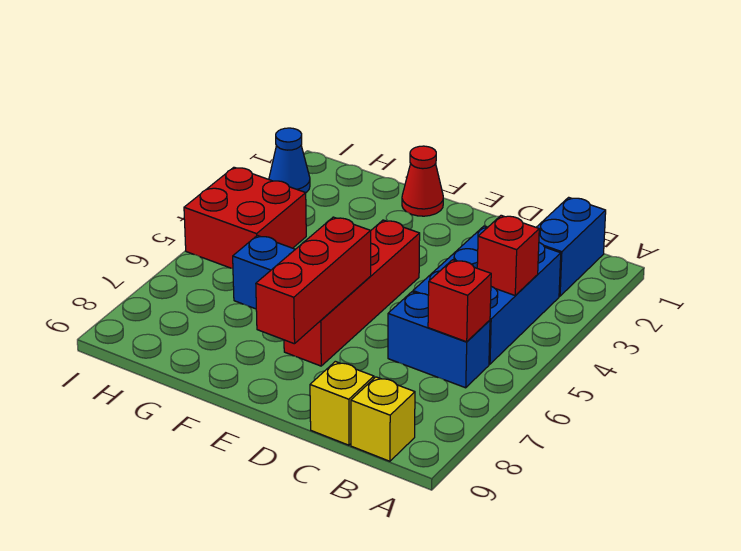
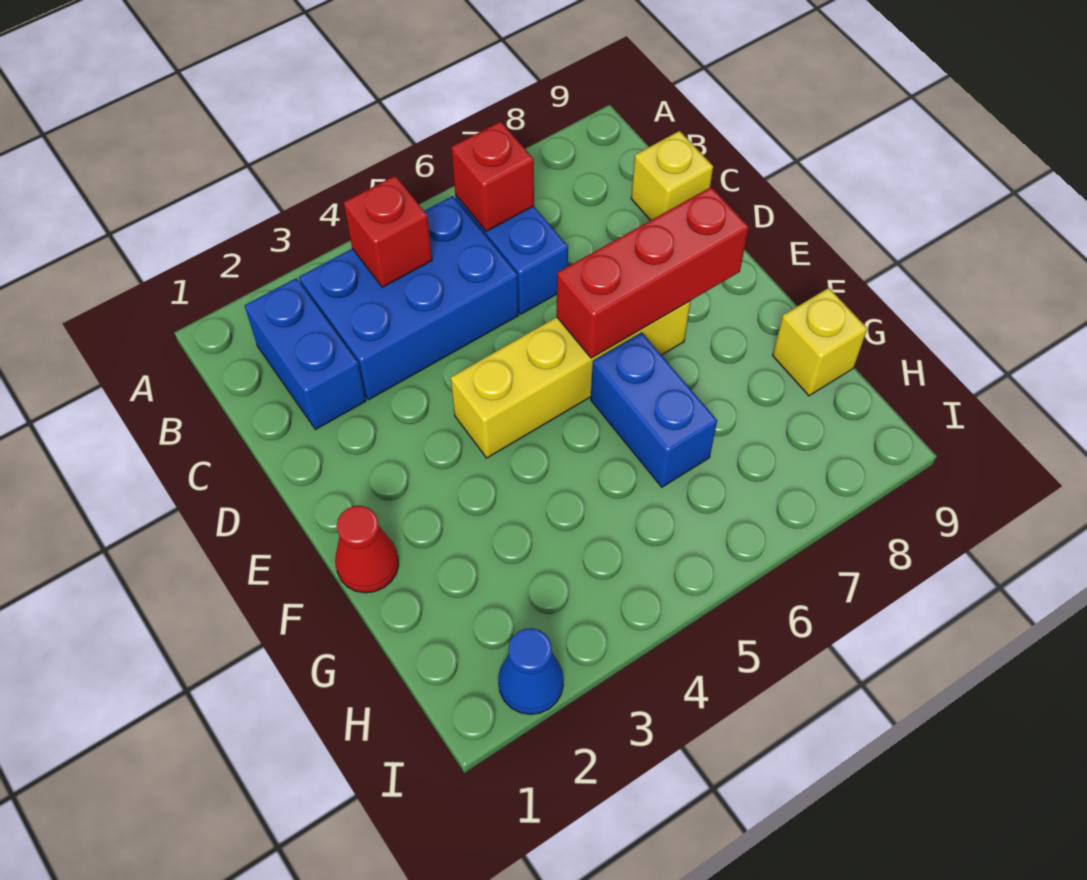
blue brick B1:B2 level 1 -> blue brick B2:C2 level 1
yellow brick B9 level 1 -> yellow brick G9 level 1
red brick E4:E7 level 1 -> yellow brick E4:E7 level 1
red brick H4:I5 level 1 -> none

